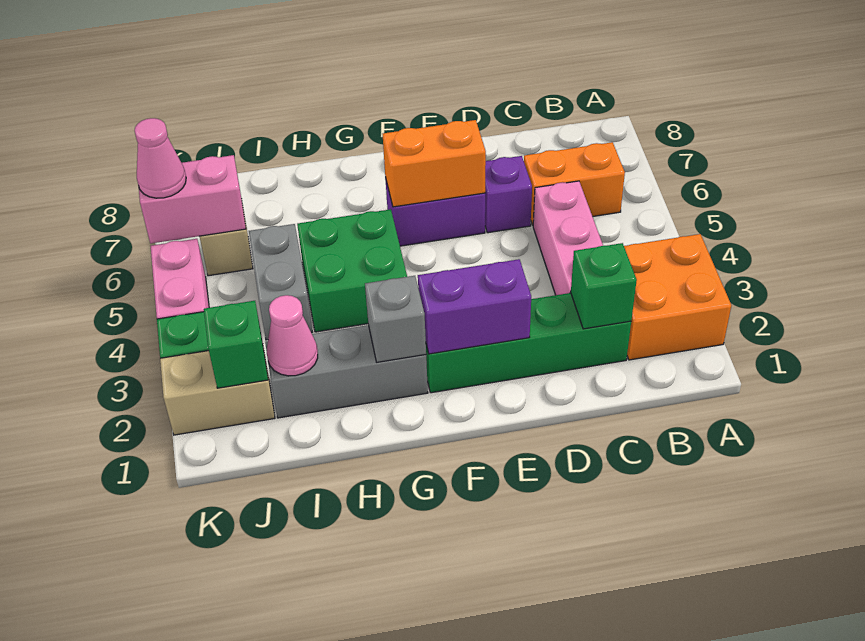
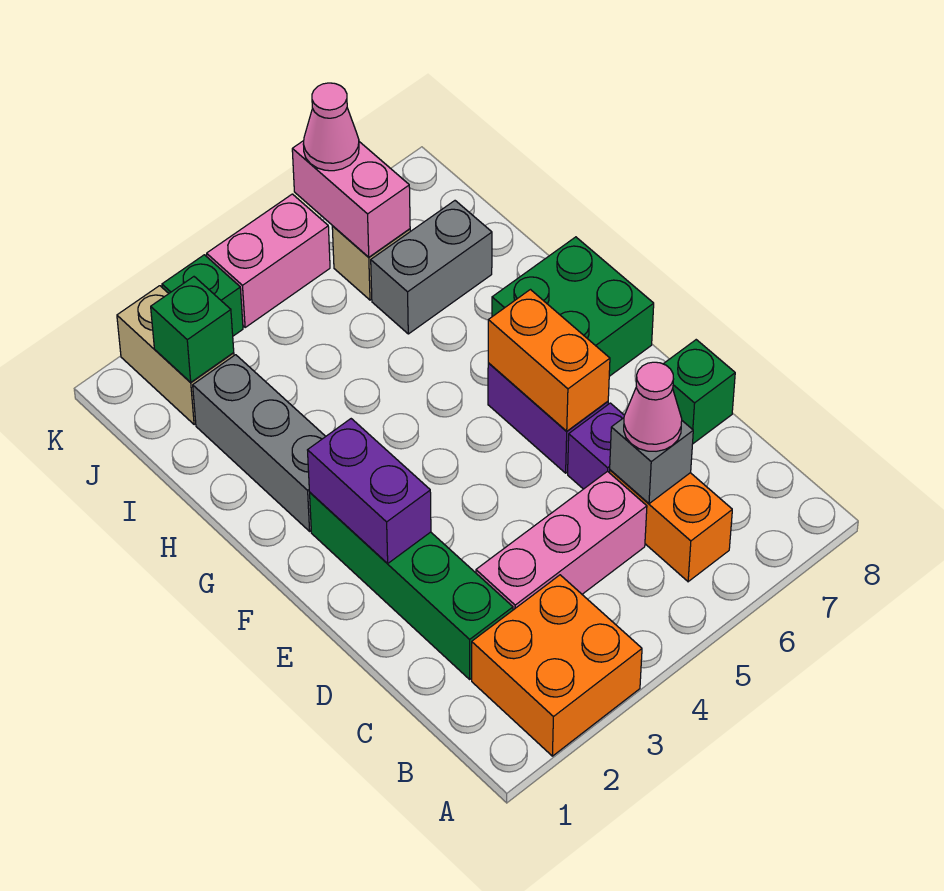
green brick C2 level 2 -> green brick D8 level 1
grey brick G2 level 2 -> grey brick C6 level 2
green brick G4:H5 level 1 -> green brick F7:G8 level 1
pink cone I2 level 2 -> pink cone C6 level 3
grey brick I4:I5 level 1 -> grey brick I6:I7 level 1

